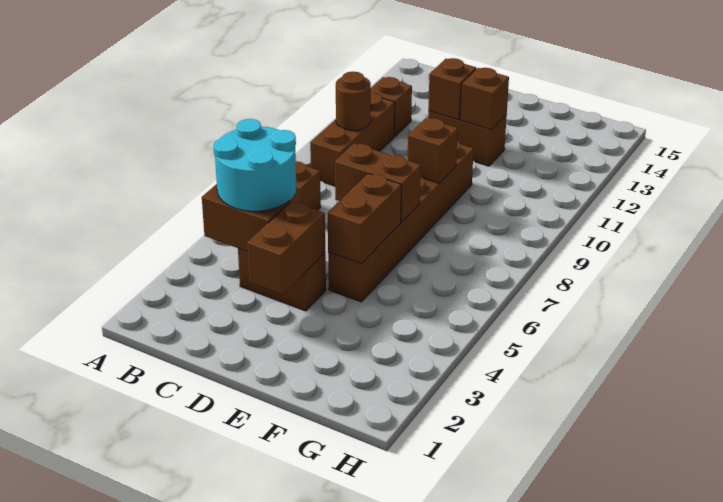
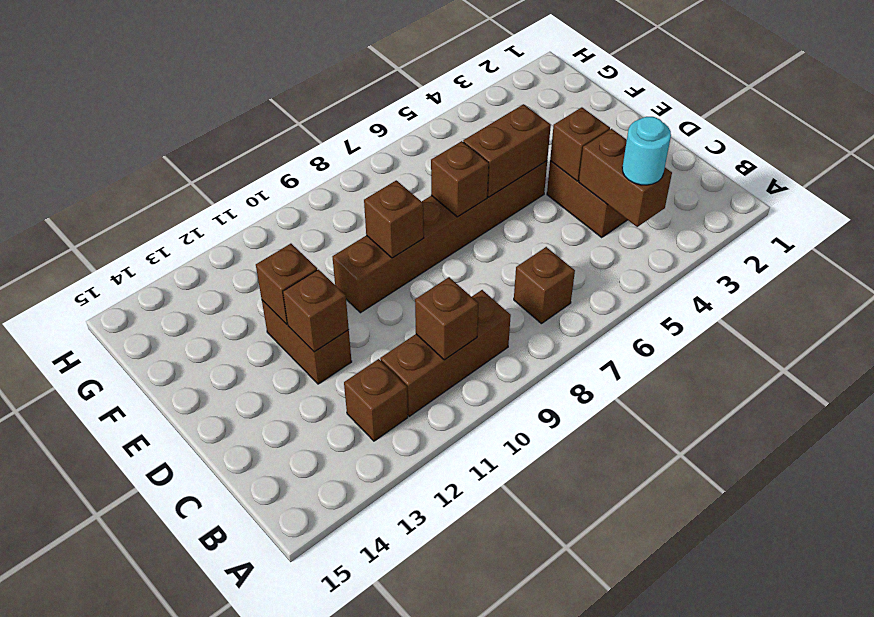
cyan round brick B4:C5 level 3 -> cyan round brick B4 level 3
brown round brick B10 level 2 -> brown brick B10 level 2
brown brick D3:D4 level 2 -> brown brick D4 level 2
brown brick D7:E7 level 2 -> brown brick E7 level 2

